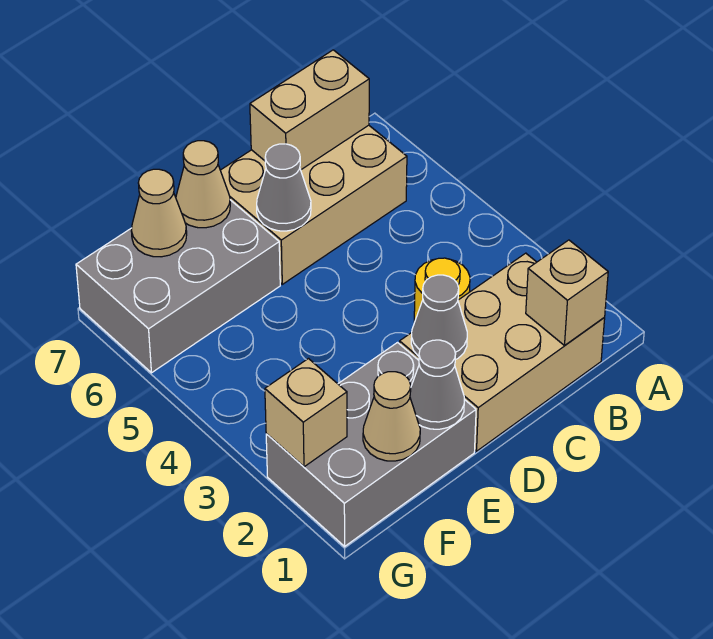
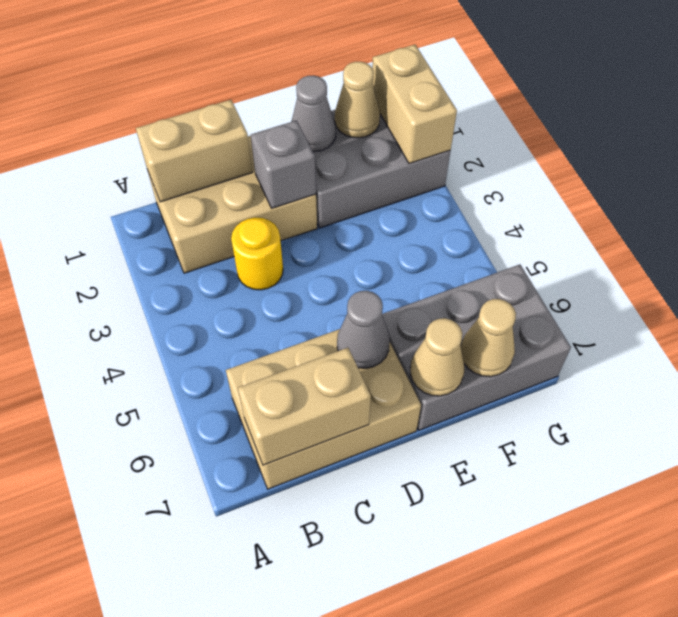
tan brick B1 level 2 -> tan brick B1:C1 level 2
grey cone D2 level 2 -> grey brick D2 level 2
tan brick G2 level 2 -> tan brick G1:G2 level 2

